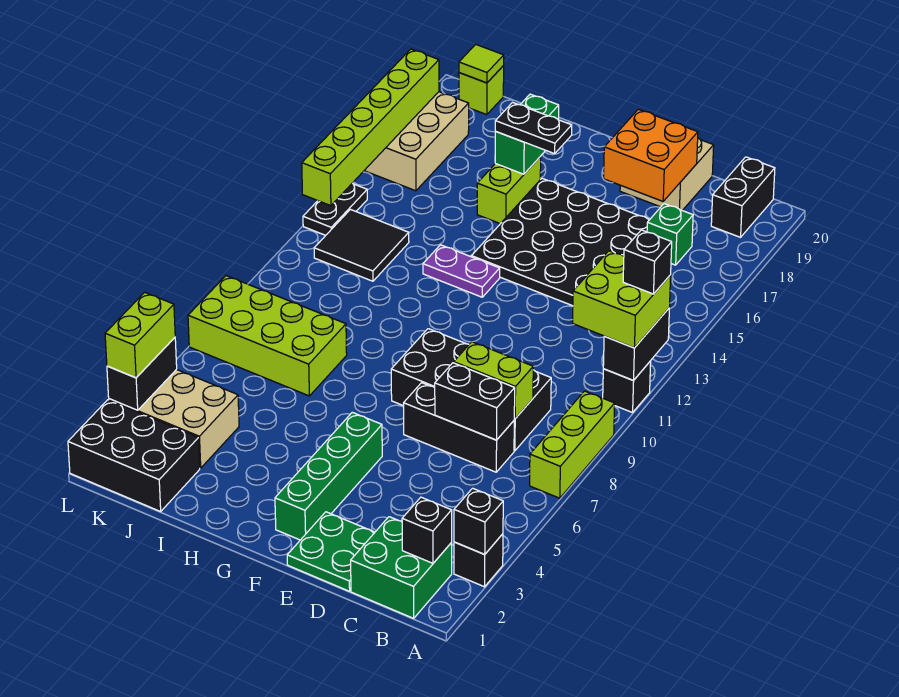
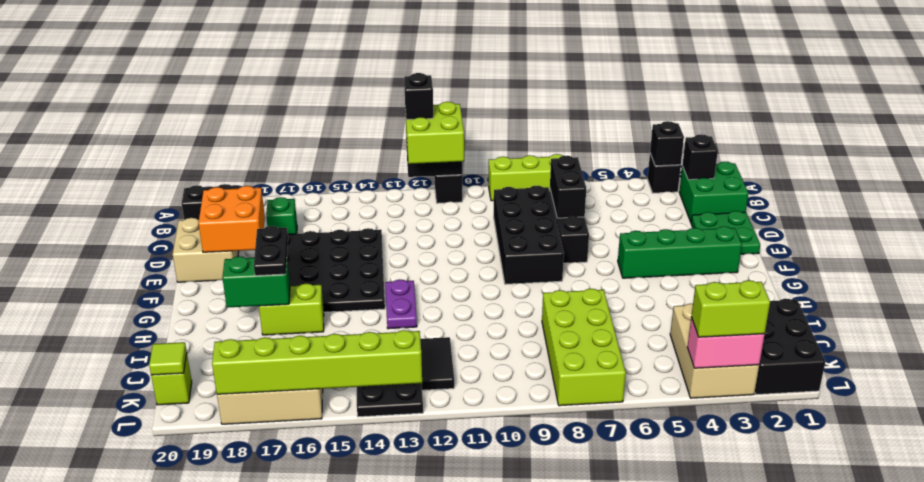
lime brick C8:D8 level 2 -> none
black brick L3:L4 level 2 -> pink brick L3:L4 level 2

